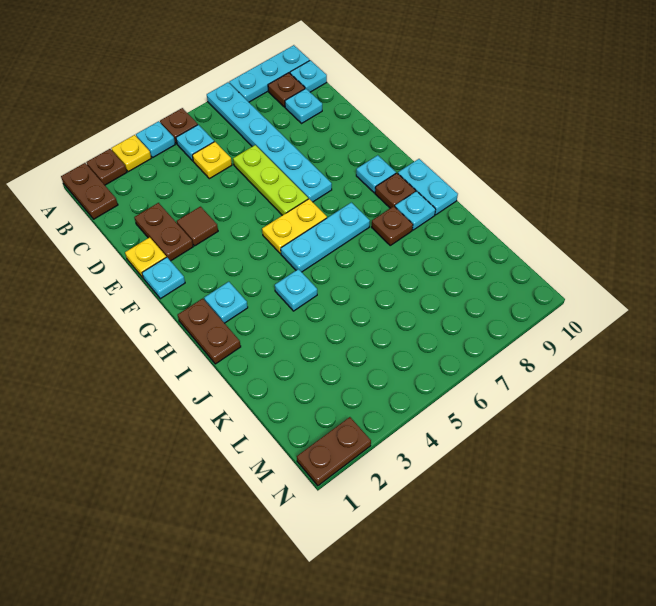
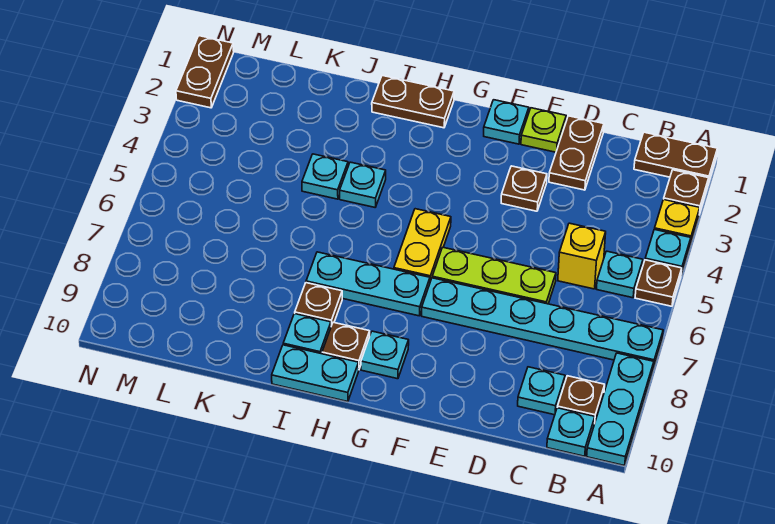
yellow plate C5 level 1 -> yellow brick C5 level 1
brown plate D2:E2 level 1 -> brown plate D1:D2 level 1
yellow plate E1 level 1 -> lime plate E1 level 1
brown tile E3 level 1 -> brown plate E3 level 1
cyan plate H2 level 1 -> cyan plate J4 level 1
cyan plate H5:H7 level 1 -> cyan plate G7:I7 level 1

